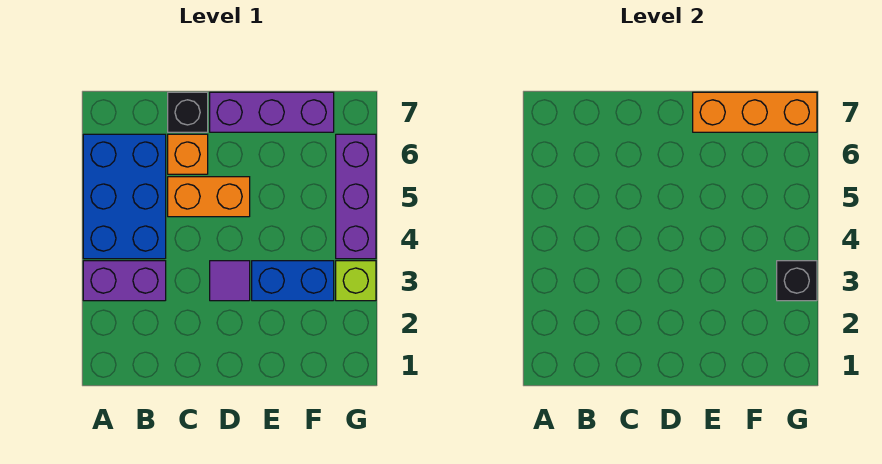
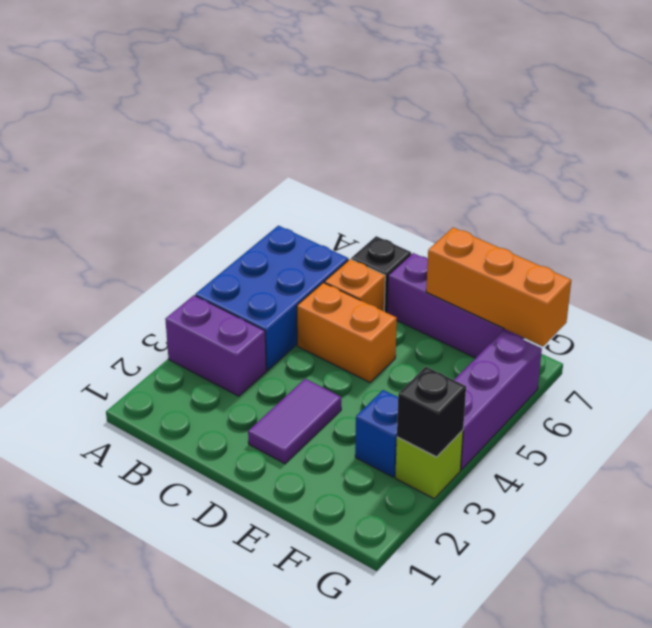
purple tile D3 level 1 -> purple tile D2:D3 level 1
blue brick E3:F3 level 1 -> blue brick F3 level 1

